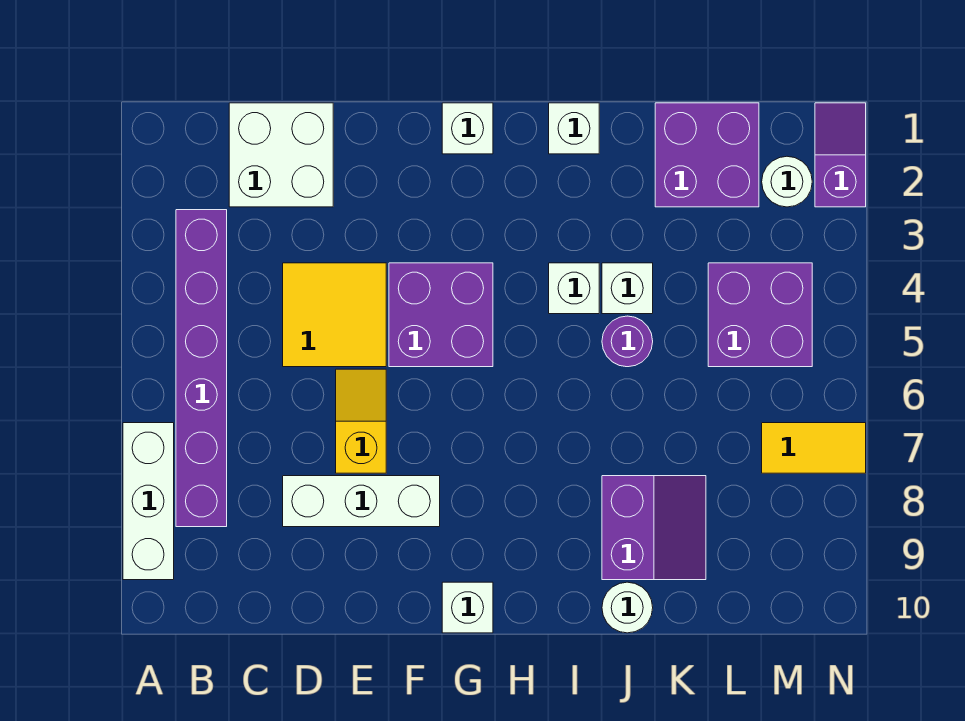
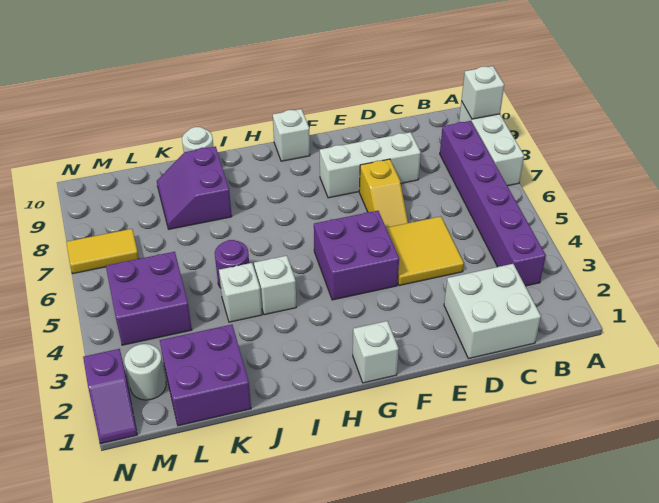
white brick I1 level 1 -> white brick A9 level 2

